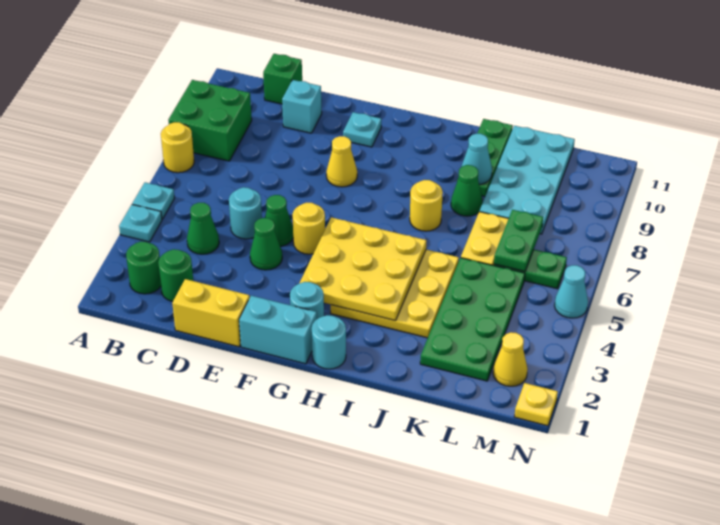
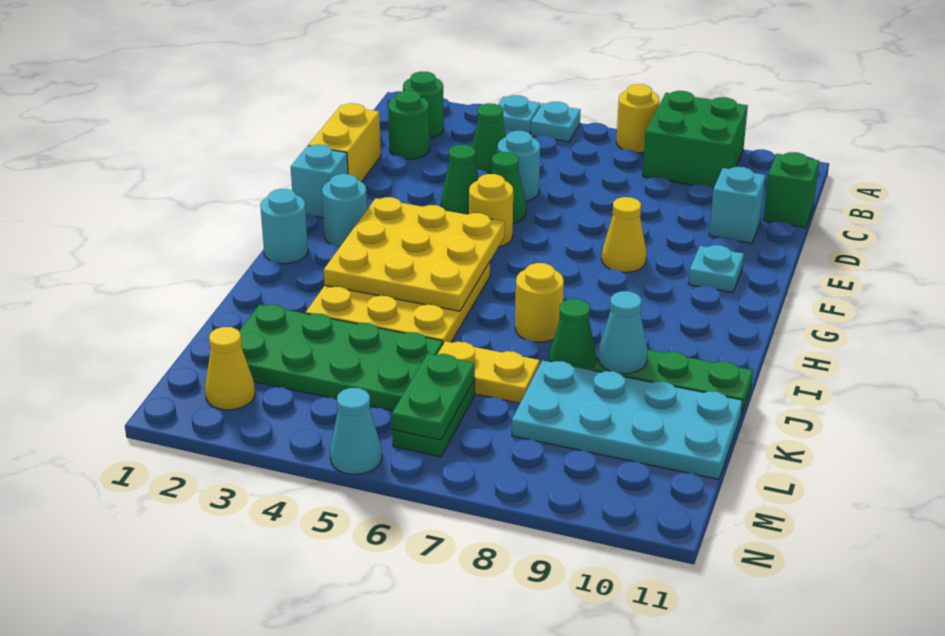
cyan brick F1:G1 level 1 -> cyan brick F1 level 1
green plate L6:L7 level 2 -> green plate L6:M6 level 2
yellow plate N1 level 1 -> none

